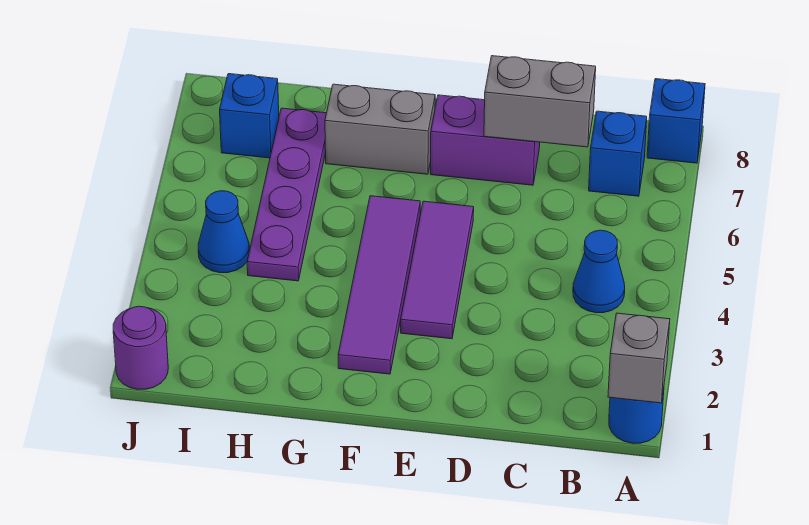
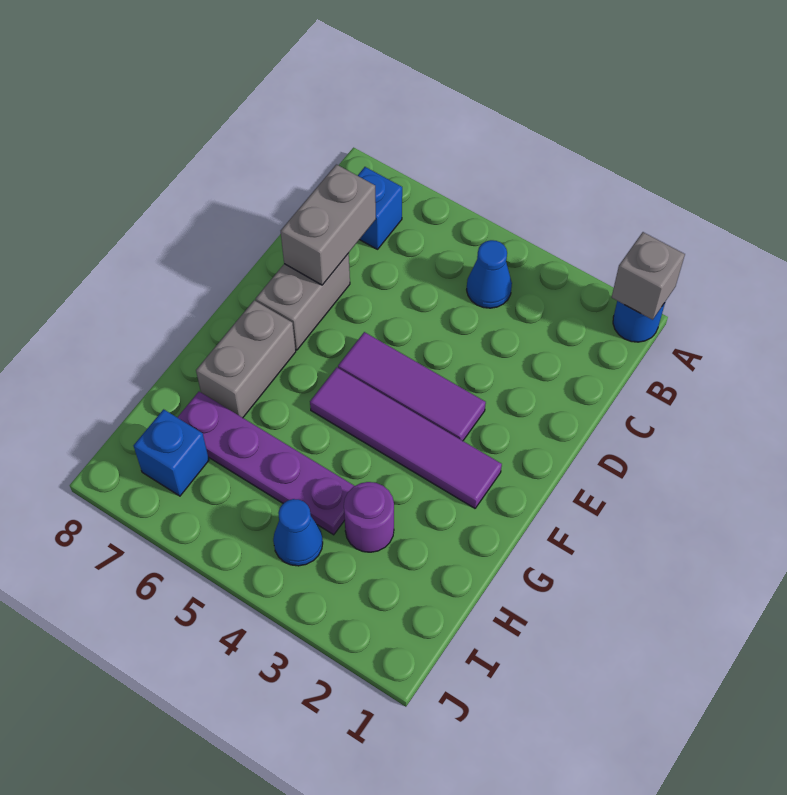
blue brick A8 level 1 -> none
purple brick D7:E7 level 1 -> grey brick D7:E7 level 1
purple round brick J1 level 1 -> purple round brick H3 level 1

